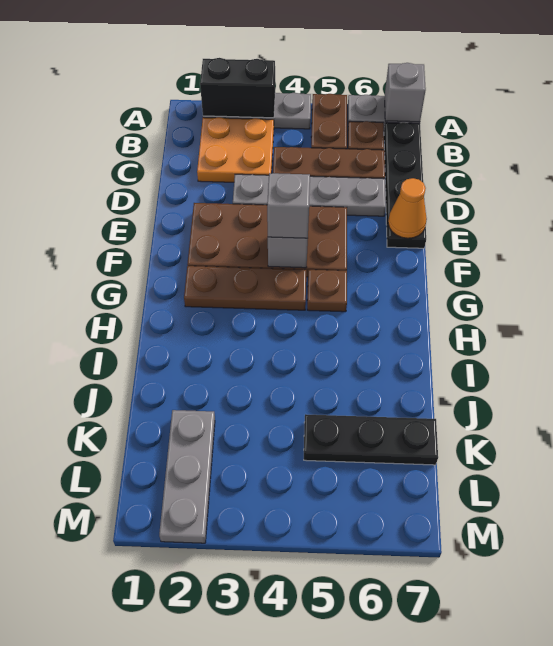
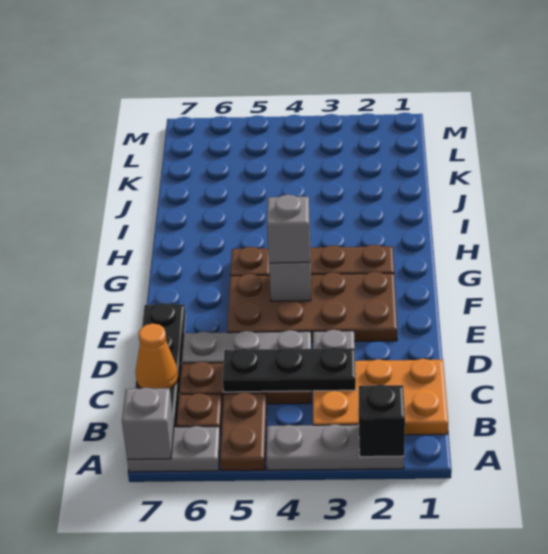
black brick A2:A3 level 2 -> black brick A2 level 2
orange plate B2:C3 level 1 -> orange plate B1:C3 level 1
orange cone E7 level 2 -> orange cone C7 level 2
grey plate K2:M2 level 1 -> none
black plate K5:K7 level 1 -> black plate C3:C5 level 2

